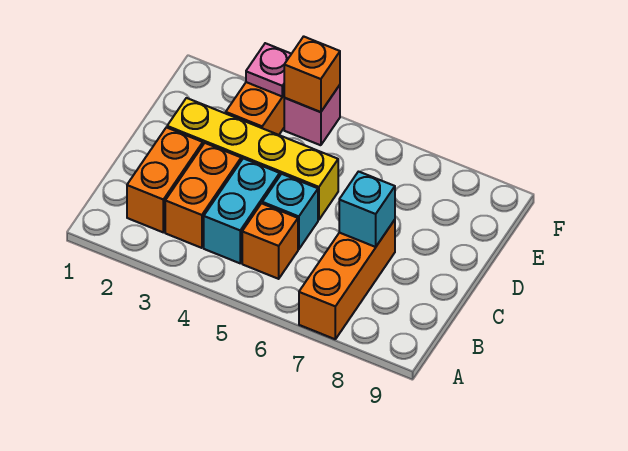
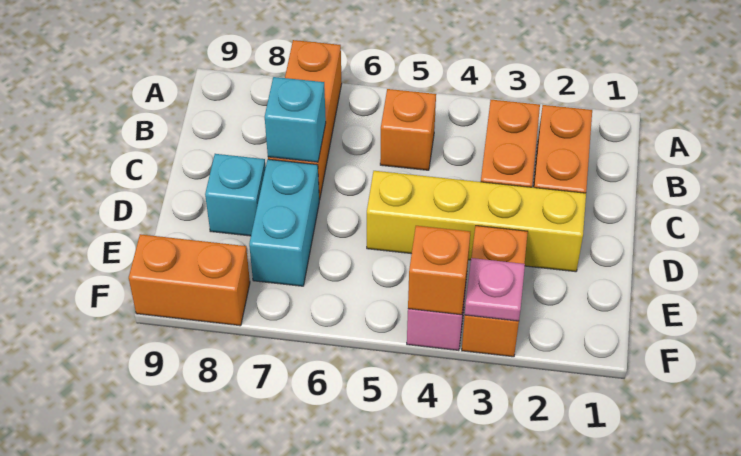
cyan brick B4:C4 level 1 -> cyan brick D7:E7 level 1
cyan brick C5 level 1 -> cyan brick D8 level 1
none -> orange brick F8:F9 level 1

